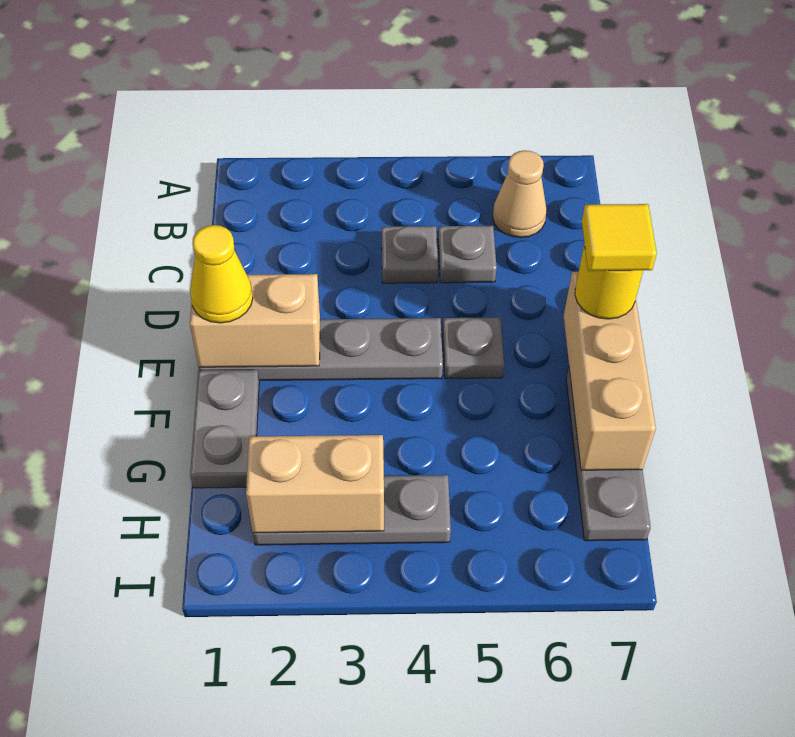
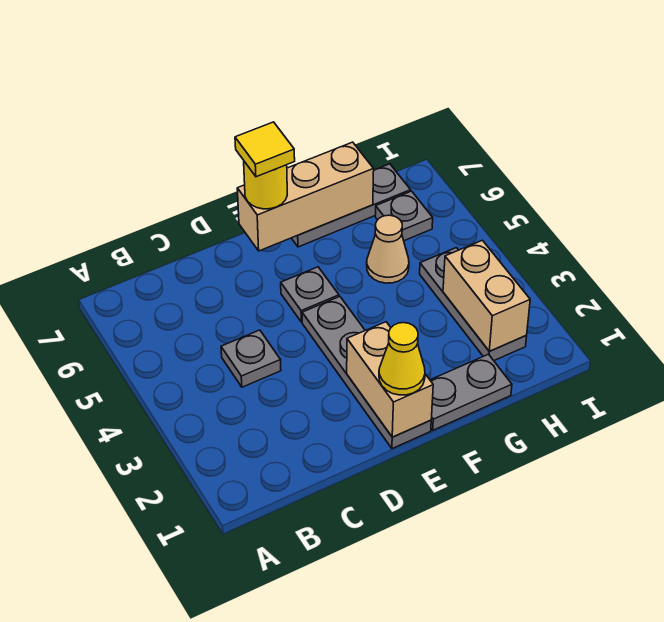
tan cone B6 level 1 -> tan cone G5 level 1
grey plate C5 level 1 -> grey plate H6 level 1

